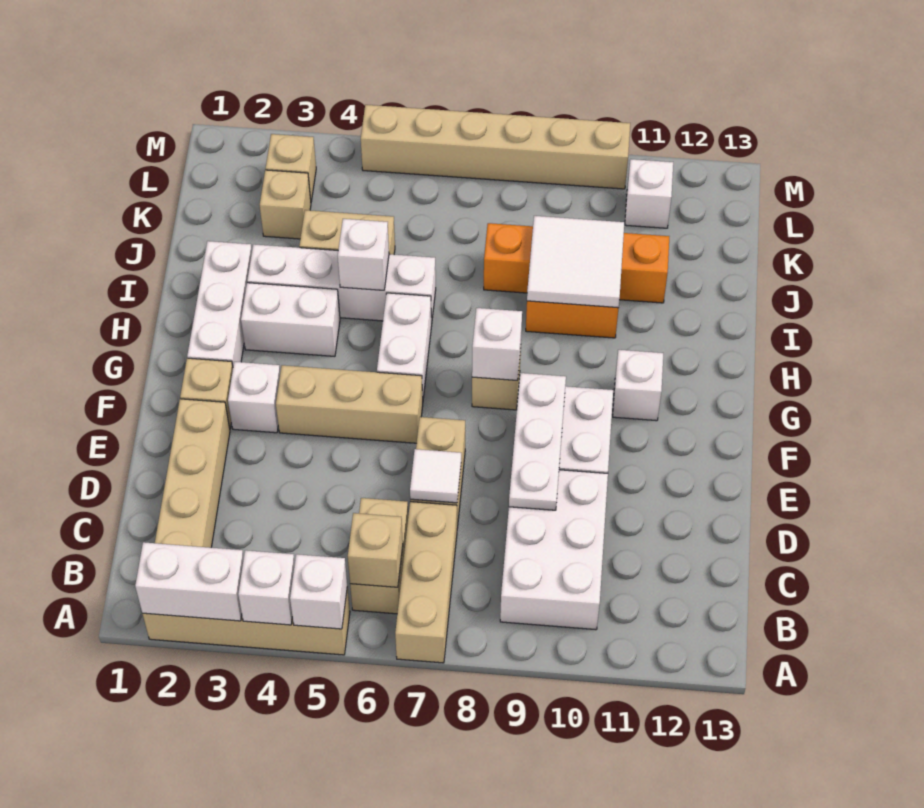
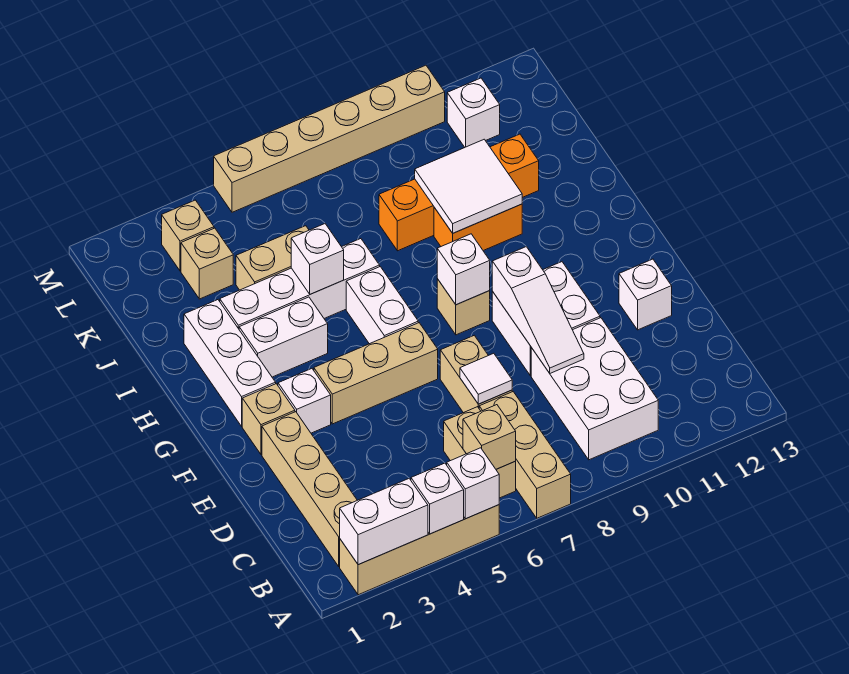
white plate D9:F9 level 2 -> white slope D9:F9 level 2 top F
white brick G11 level 1 -> white brick E12 level 1

